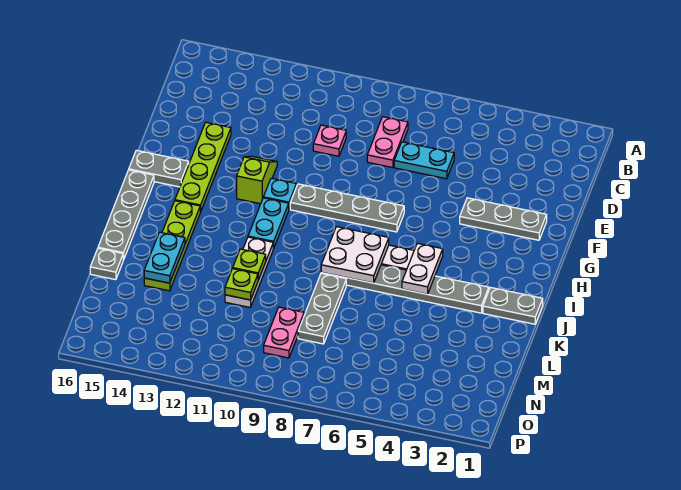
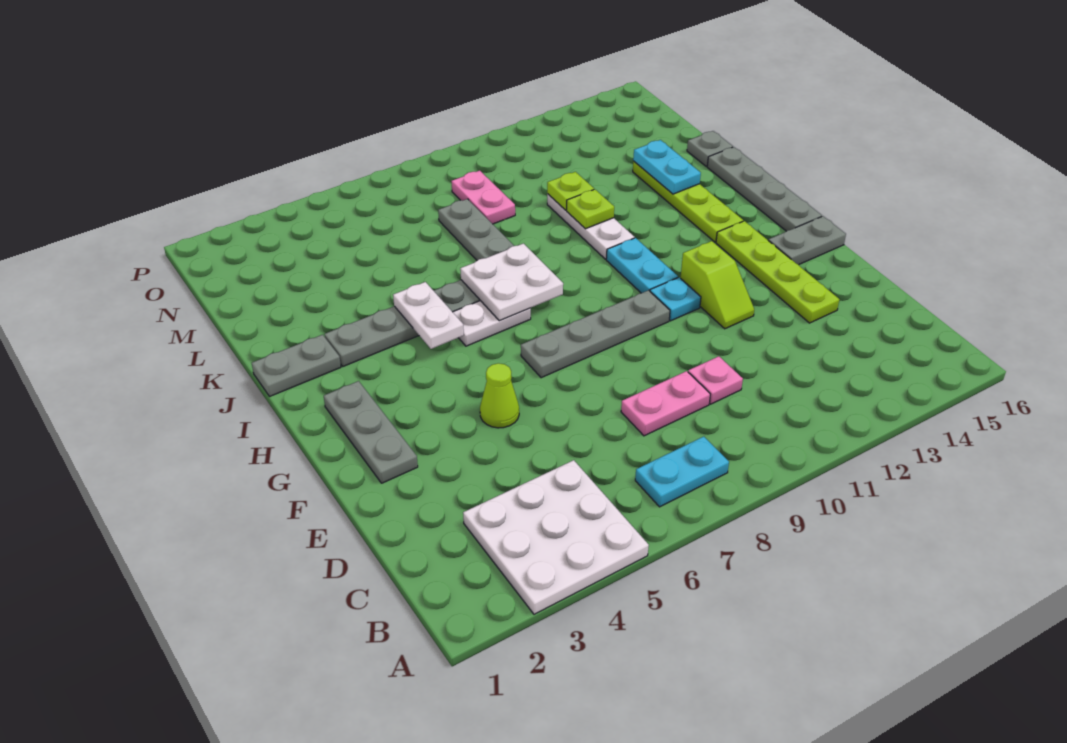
none -> white plate A3:C5 level 1
pink plate C8:D8 level 1 -> pink plate D8:D9 level 1
cyan plate D6:D7 level 1 -> cyan plate B7:B8 level 1
grey plate F2:F4 level 1 -> grey plate F2:H2 level 1
none -> lime cone F5 level 1

